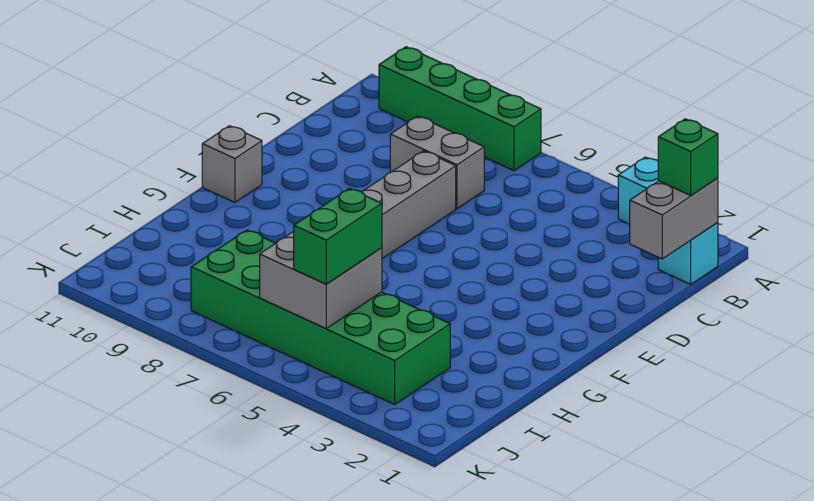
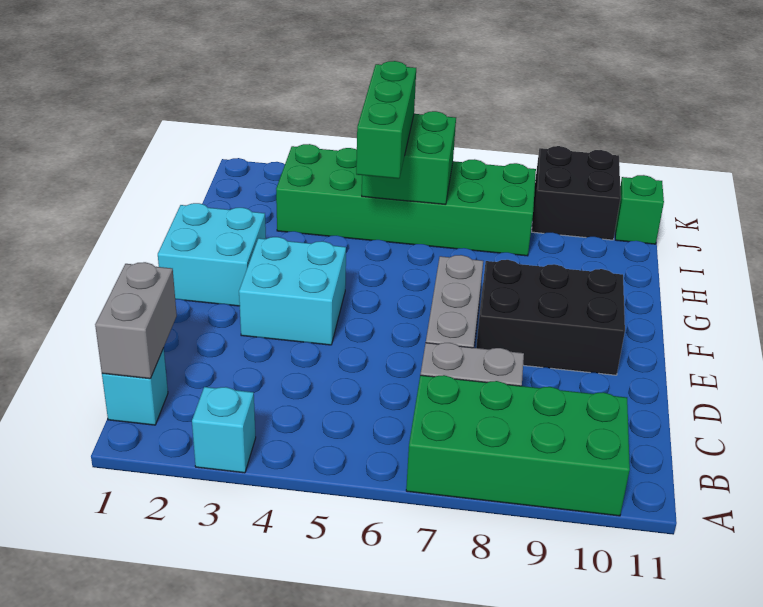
green brick A7:A10 level 1 -> green brick A7:B10 level 1
green brick B1 level 3 -> green brick J11 level 1
none -> cyan brick E3:F4 level 1
none -> black brick E8:F10 level 1
none -> cyan brick F1:G2 level 1
grey brick F11 level 1 -> none
grey brick I5:J6 level 2 -> green brick I5:J6 level 2
green brick I5:J5 level 3 -> green brick H5:J5 level 3
none -> black brick J9:K10 level 1

